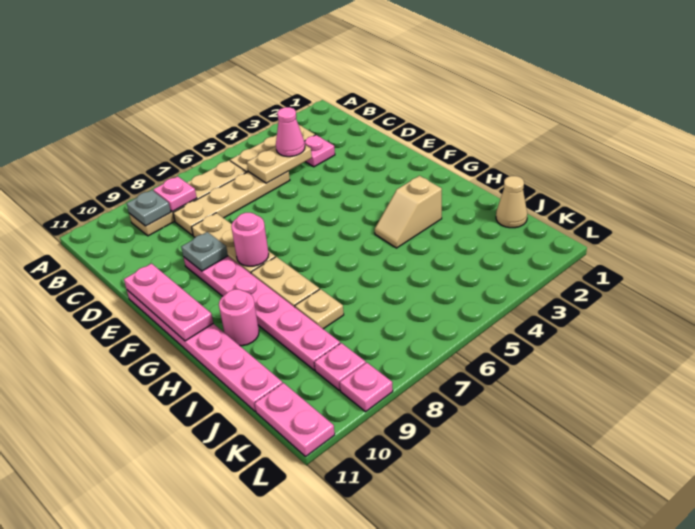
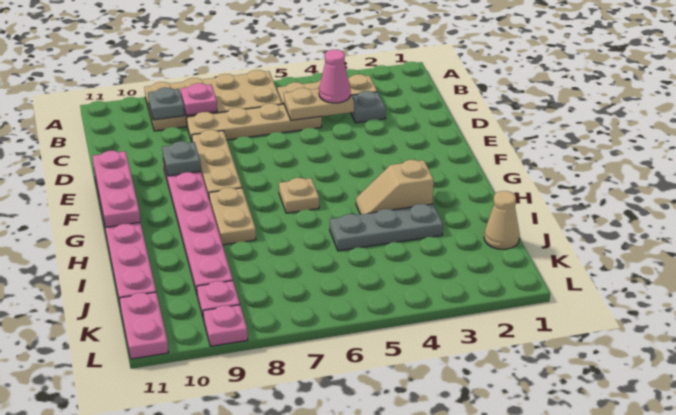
tan plate B6:B9 level 1 -> tan plate A6:B9 level 1
pink plate C3 level 1 -> grey plate C3 level 1
pink round brick F8 level 2 -> none
pink round brick H10 level 1 -> none
none -> grey plate I3:I5 level 1
tan plate I8 level 1 -> tan plate G6 level 1

